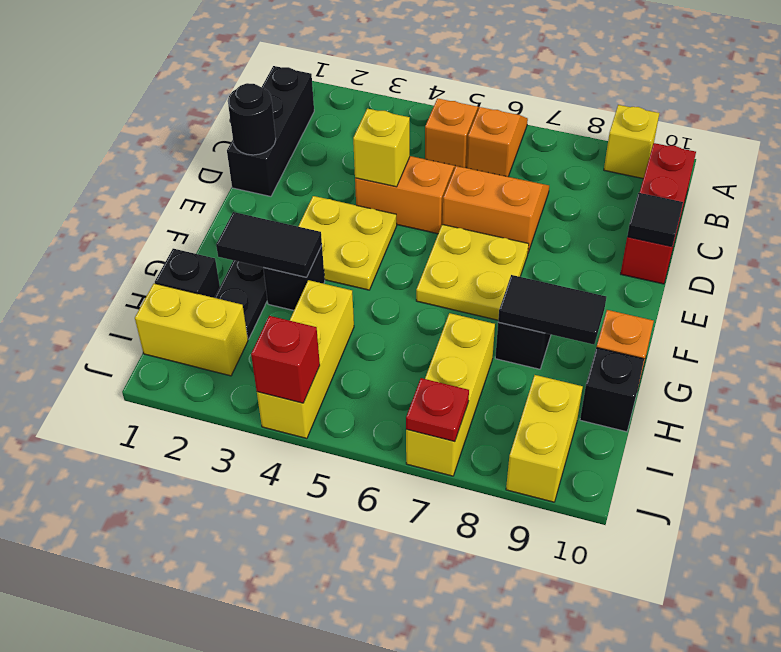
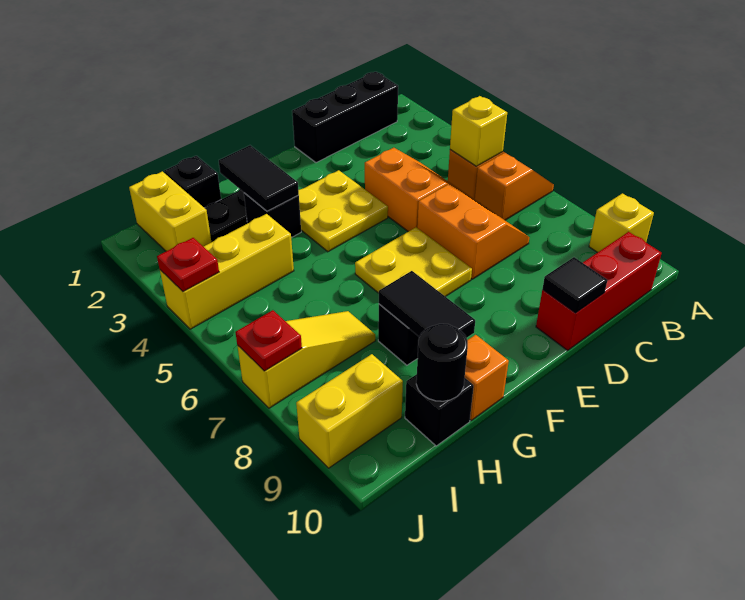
black round brick D1 level 2 -> black round brick H10 level 2
yellow brick D4 level 2 -> yellow brick B5 level 2
yellow brick H7:J7 level 1 -> yellow slope H7:J7 level 1 top J
red brick J4 level 2 -> red plate J4 level 2

